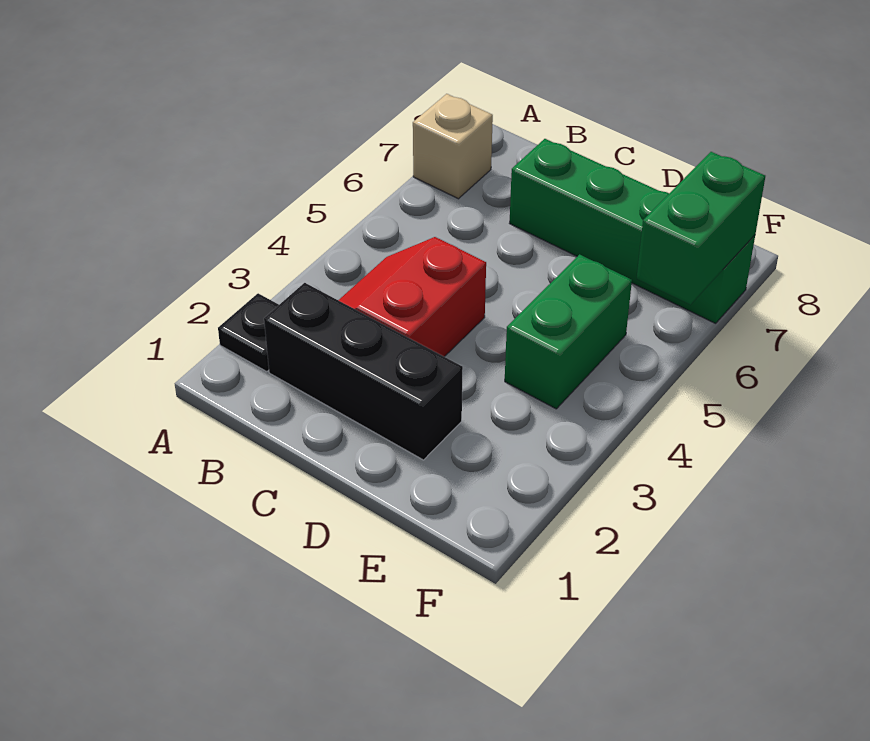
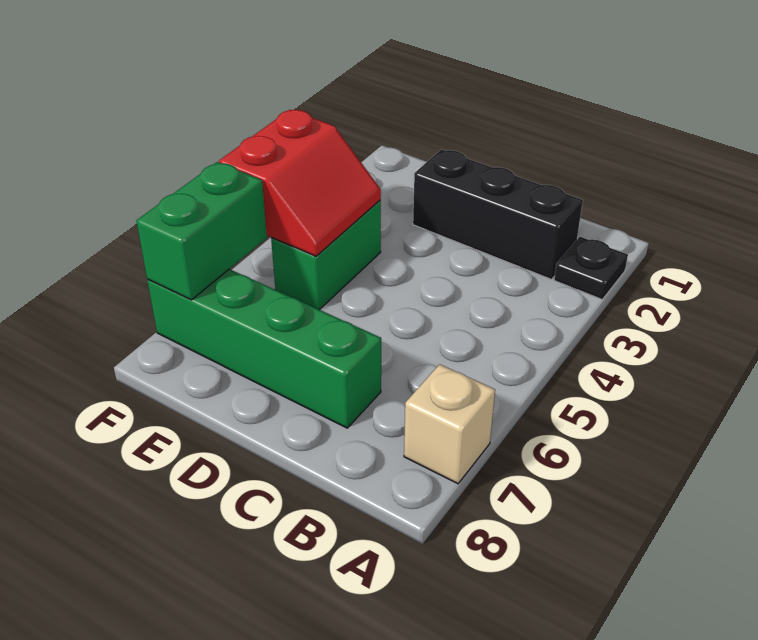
red slope B3:C4 level 1 top C -> red slope E4:F5 level 2 top F

